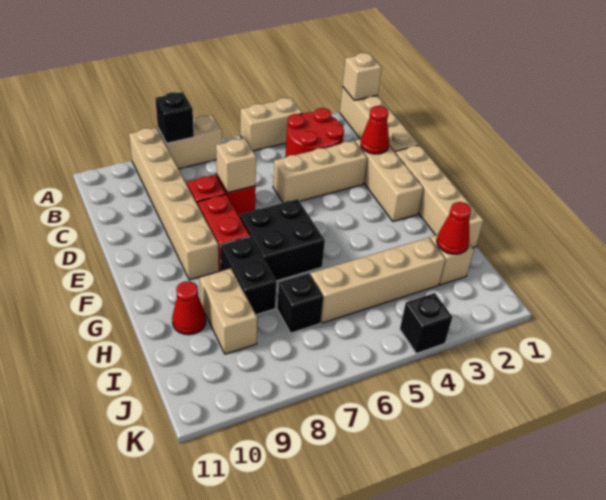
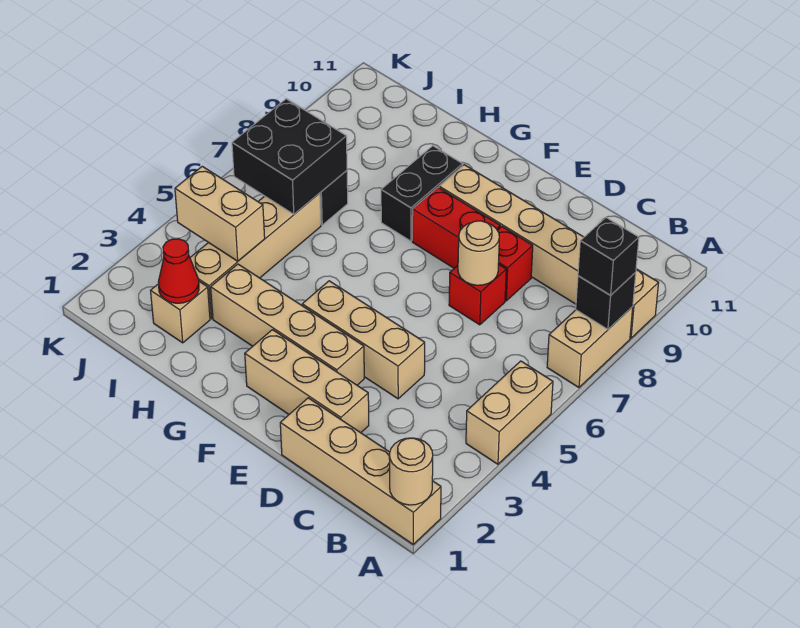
tan brick A1 level 2 -> tan round brick A1 level 2
red round brick B3:C4 level 1 -> none
red cone D2 level 2 -> none
tan brick D3:D5 level 1 -> tan brick D4:F4 level 1
tan brick D7 level 2 -> tan round brick D7 level 2
tan brick E1:H1 level 1 -> tan brick E3:H3 level 1
black brick F6:G7 level 1 -> black brick I6:J7 level 2
black brick G8:H8 level 1 -> black brick G8:G9 level 1
tan brick H9:I9 level 1 -> tan brick I4:J4 level 2
red cone H10 level 1 -> none
black brick K4 level 1 -> black brick A8 level 3

